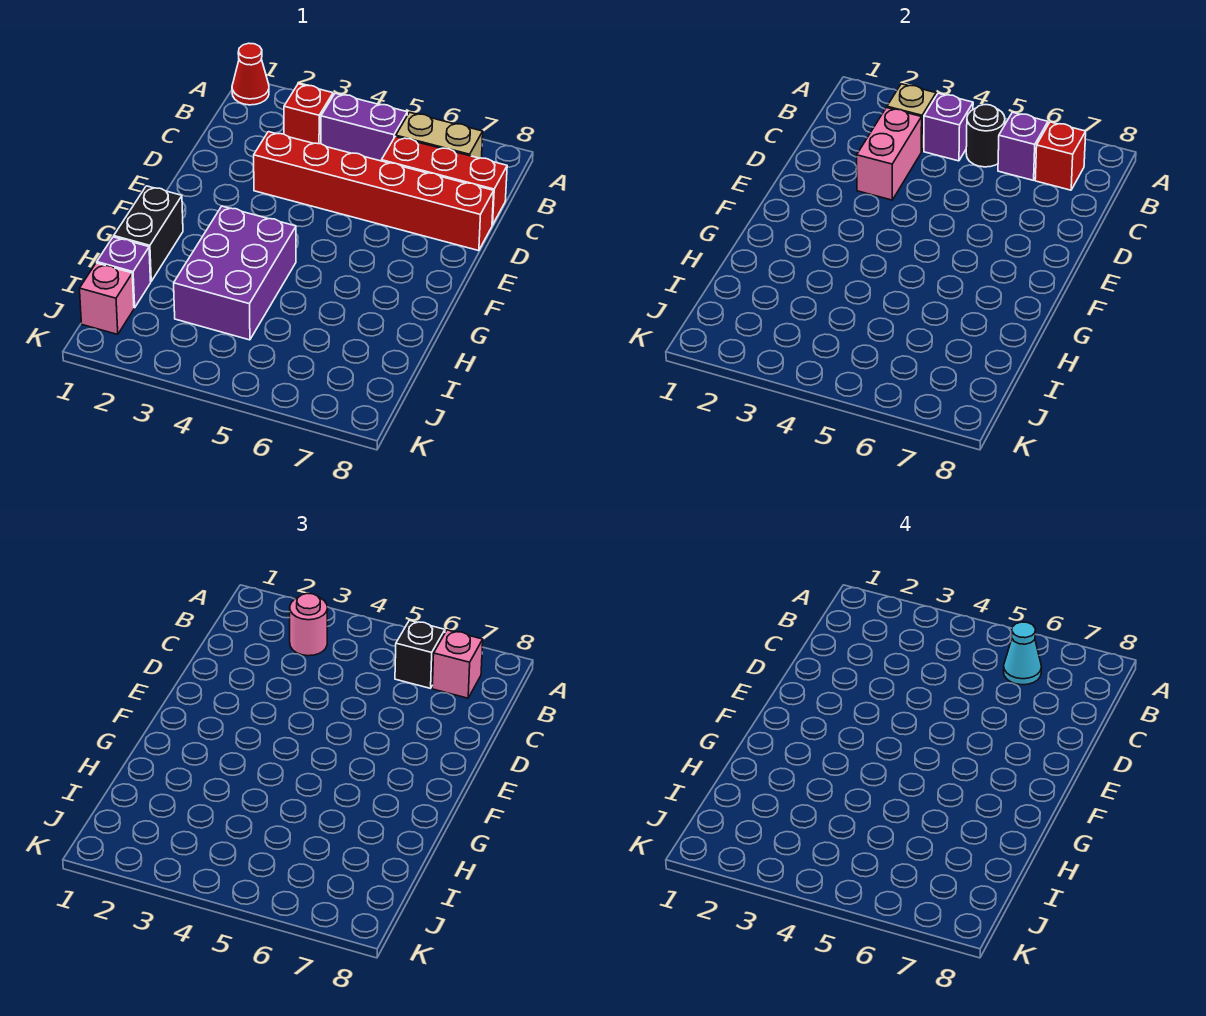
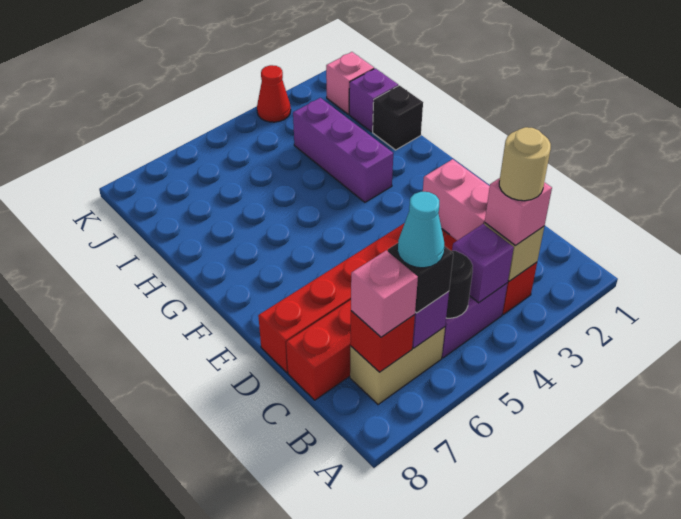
red cone A1 level 1 -> red cone K3 level 1
pink round brick B3 level 3 -> pink brick B3 level 3
none -> tan round brick B3 level 4
black brick G1:H1 level 1 -> black brick H1 level 1
purple brick G3:I4 level 1 -> purple brick G3:I3 level 1

